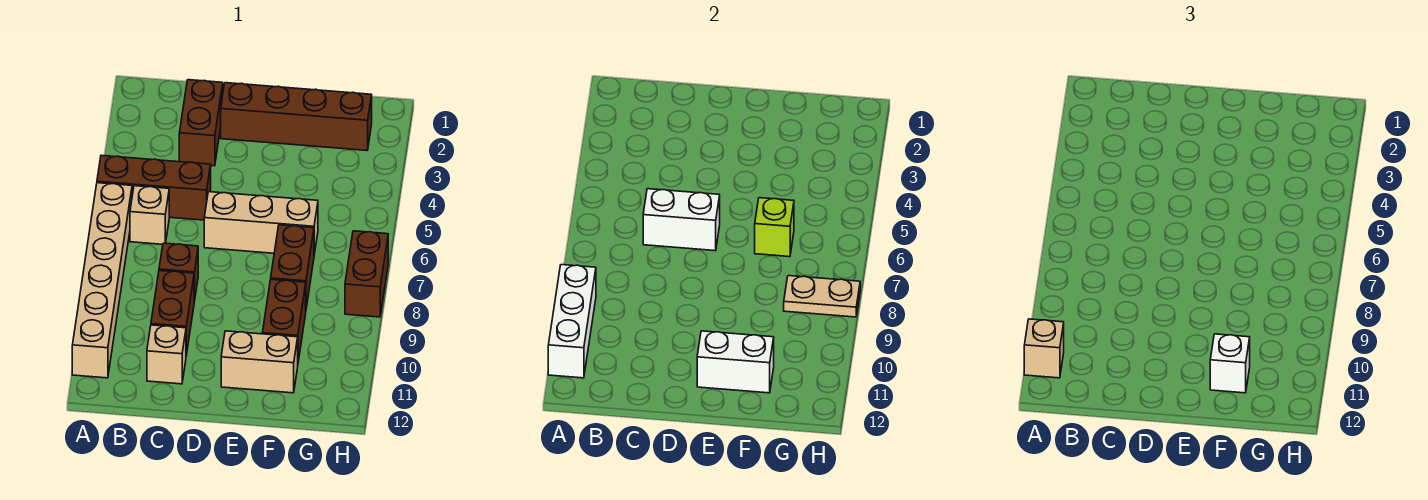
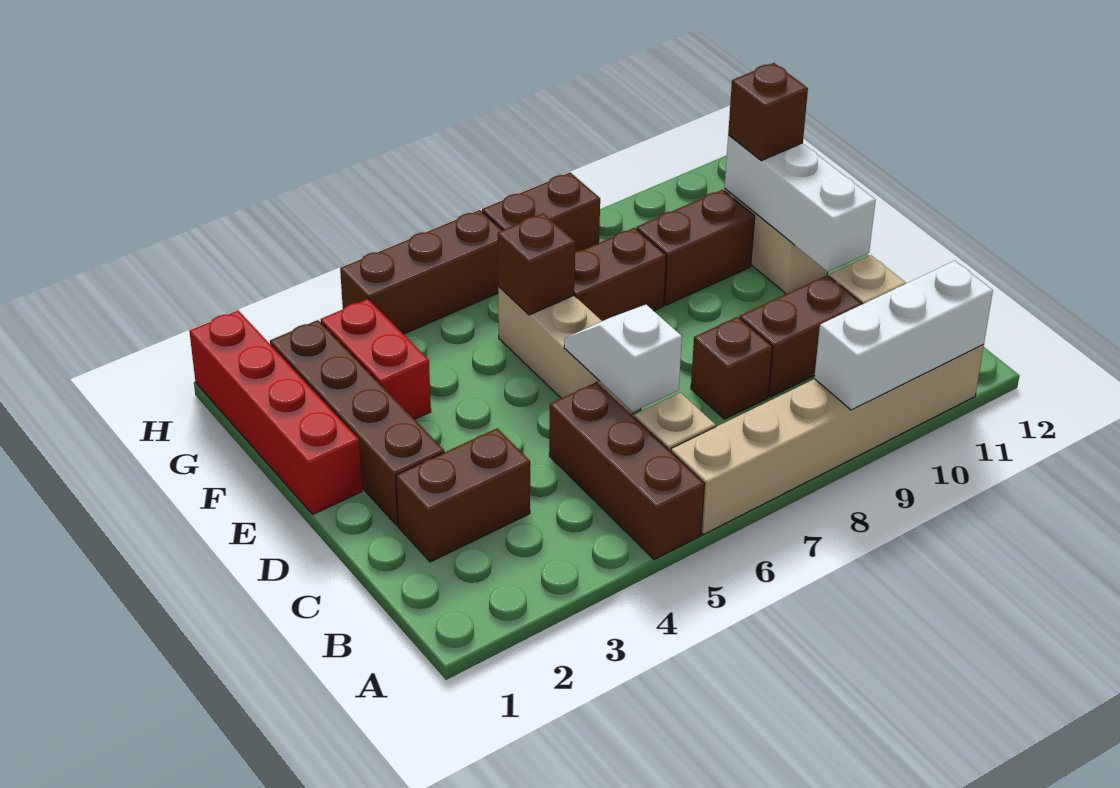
tan brick A11 level 3 -> none
white brick C6:D6 level 2 -> white slope C6:D6 level 2 top C
none -> red brick E1:H1 level 1
white brick E11:F11 level 2 -> white brick D11:F11 level 2
none -> red brick F3:G3 level 1
lime brick F6 level 2 -> brown brick F6 level 2
white brick F11 level 3 -> brown brick F11 level 3
tan plate G8:H8 level 2 -> none
none -> brown brick H4:H6 level 1

